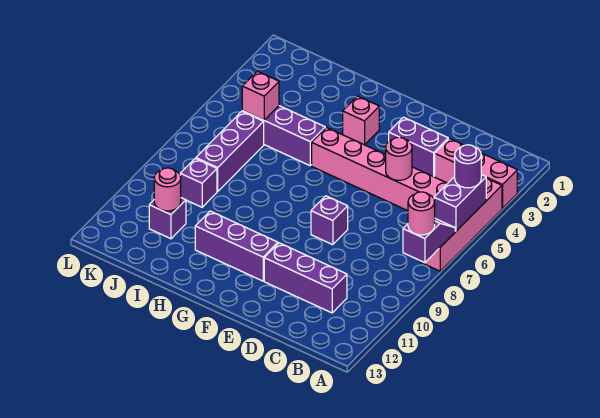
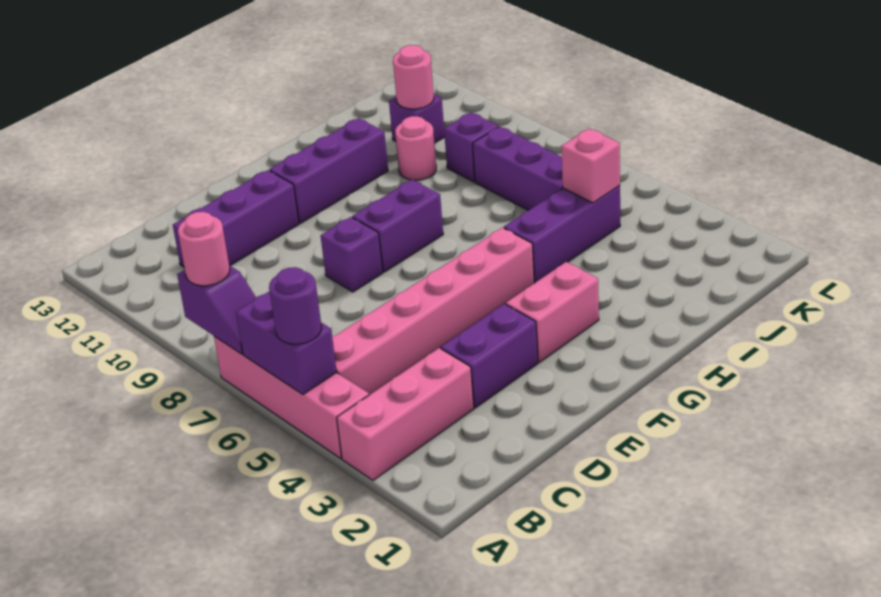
pink round brick D5 level 2 -> pink round brick I10 level 1
none -> purple brick F8:G8 level 1
pink brick G3 level 1 -> pink brick F3:G3 level 1

